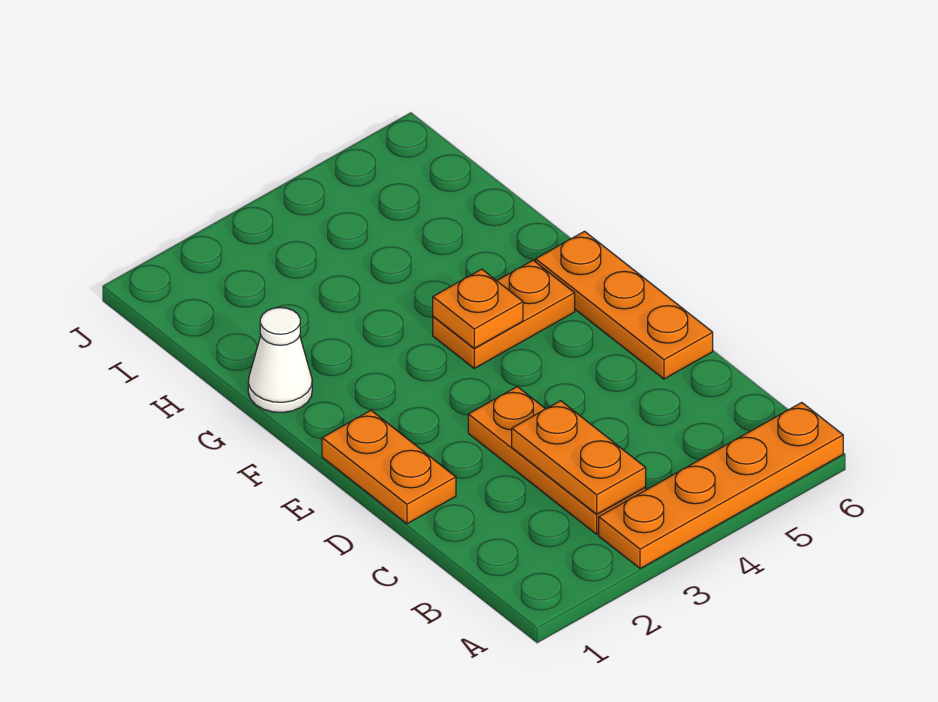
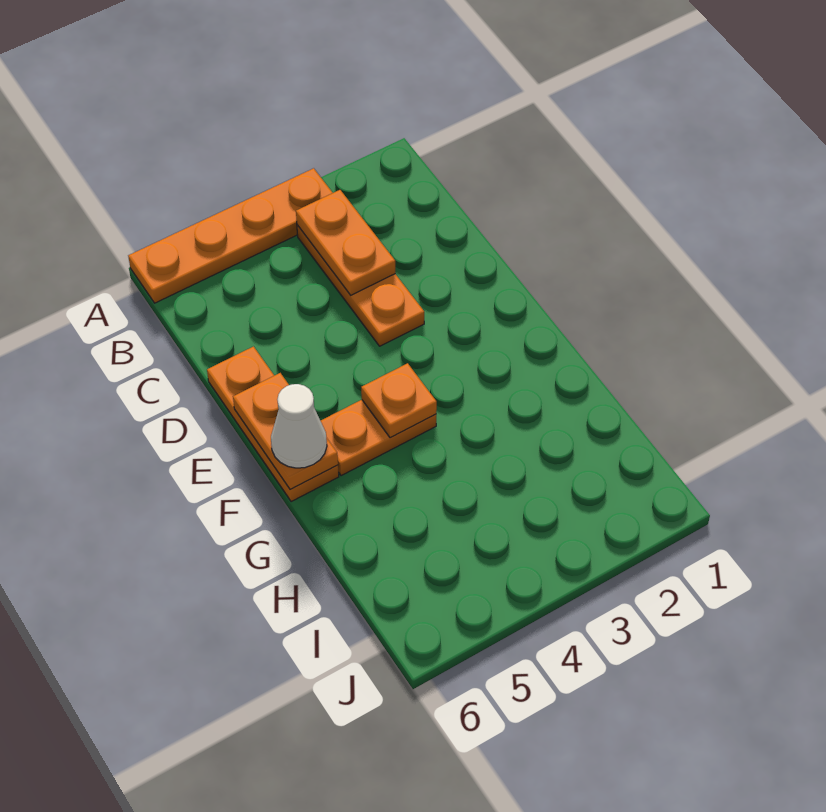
orange plate D1:E1 level 1 -> orange plate E6:F6 level 2
white cone G1 level 1 -> white cone F6 level 3

